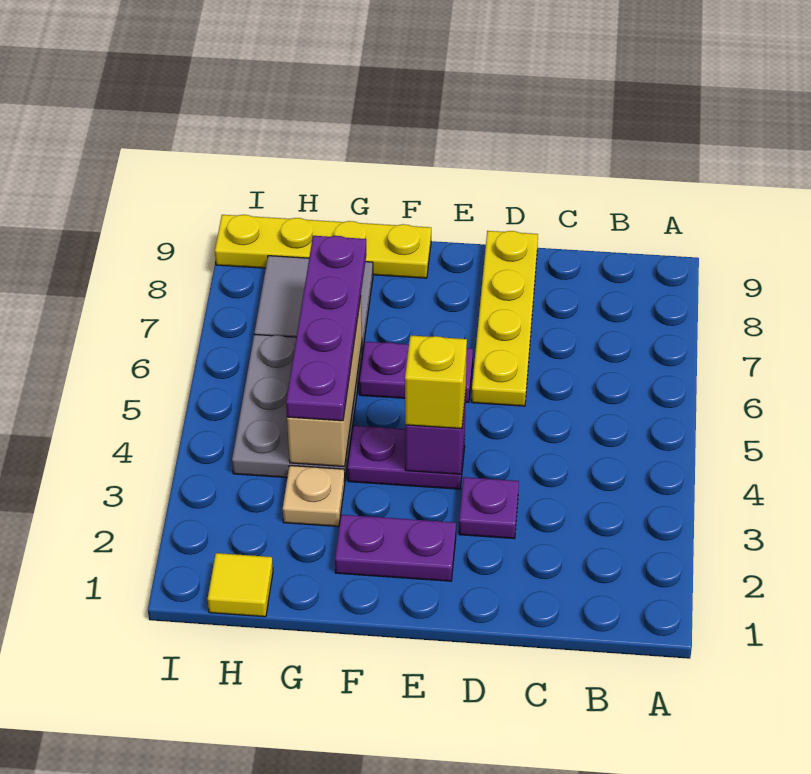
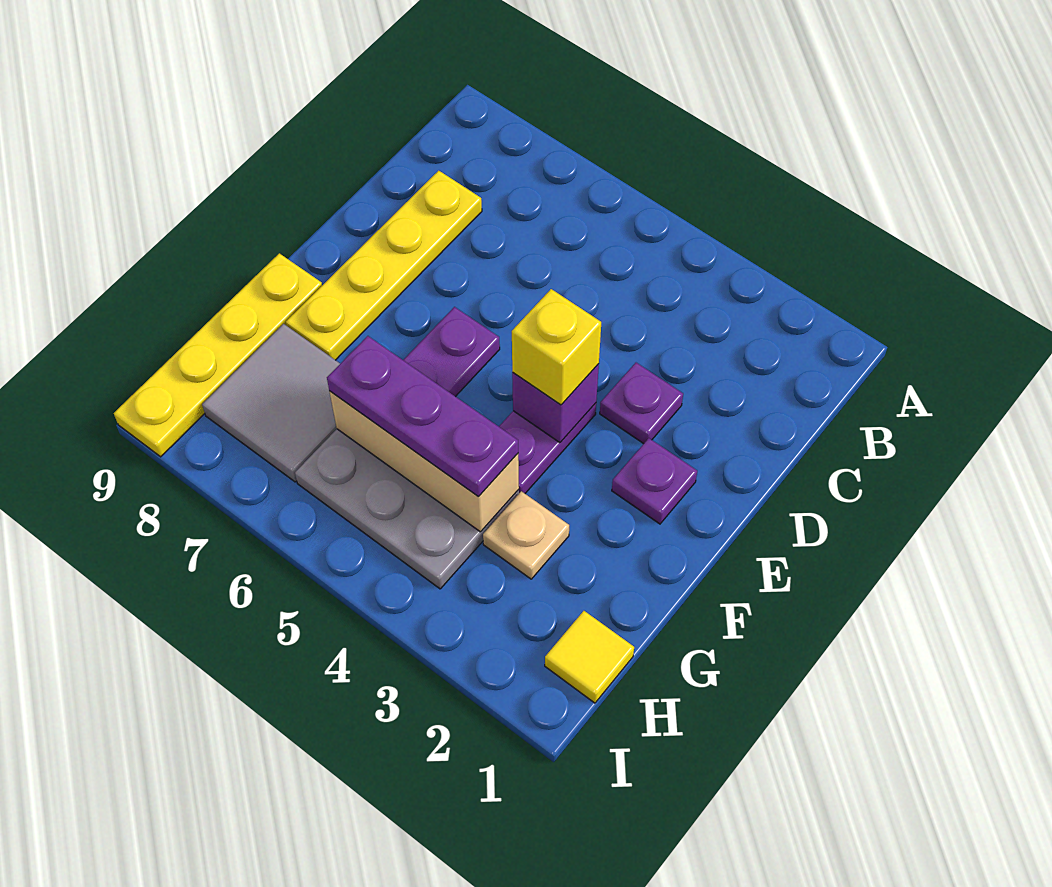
yellow plate D6:D9 level 1 -> yellow plate C8:F8 level 1
purple plate E2:F2 level 1 -> purple plate E2 level 1
purple plate G4:G7 level 3 -> purple plate G4:G6 level 3

